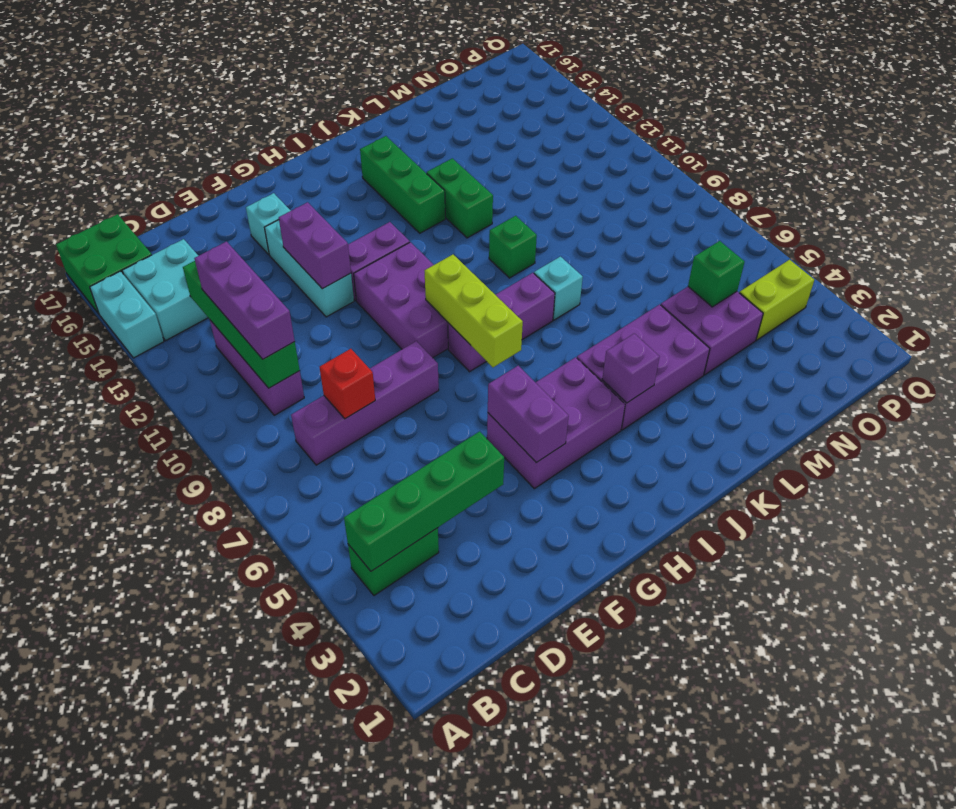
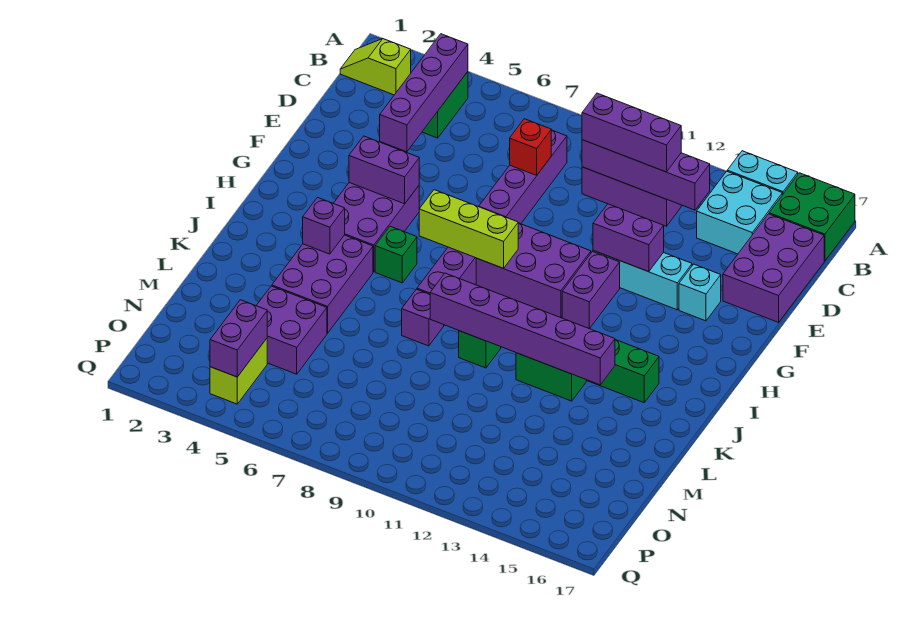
none -> lime slope B1:B2 level 1 top 2
green brick B4:E4 level 2 -> purple brick B4:E4 level 2
green brick C10:C13 level 2 -> purple brick C10:C13 level 2
none -> purple brick C16:E17 level 1
cyan brick K8 level 1 -> purple brick K8 level 1
none -> purple brick K9:K14 level 2
green brick N5 level 2 -> green brick I6 level 1
none -> purple brick O4:P4 level 2

